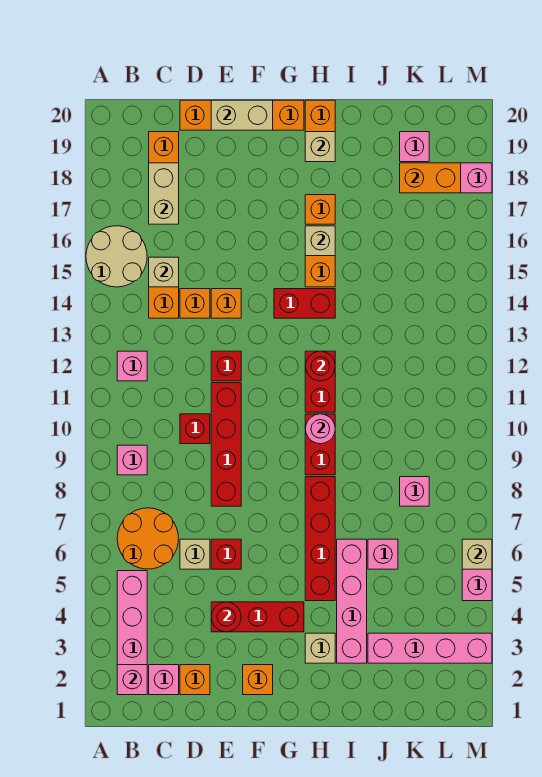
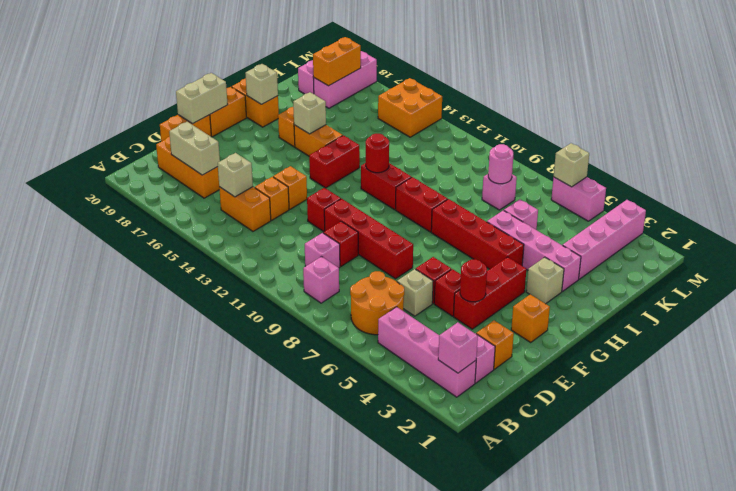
tan round brick A15:B16 level 1 -> none
pink brick B12 level 1 -> pink brick C10 level 1
none -> red brick E5 level 1
pink round brick H10 level 2 -> pink round brick K8 level 2
none -> orange brick L14:M15 level 1

